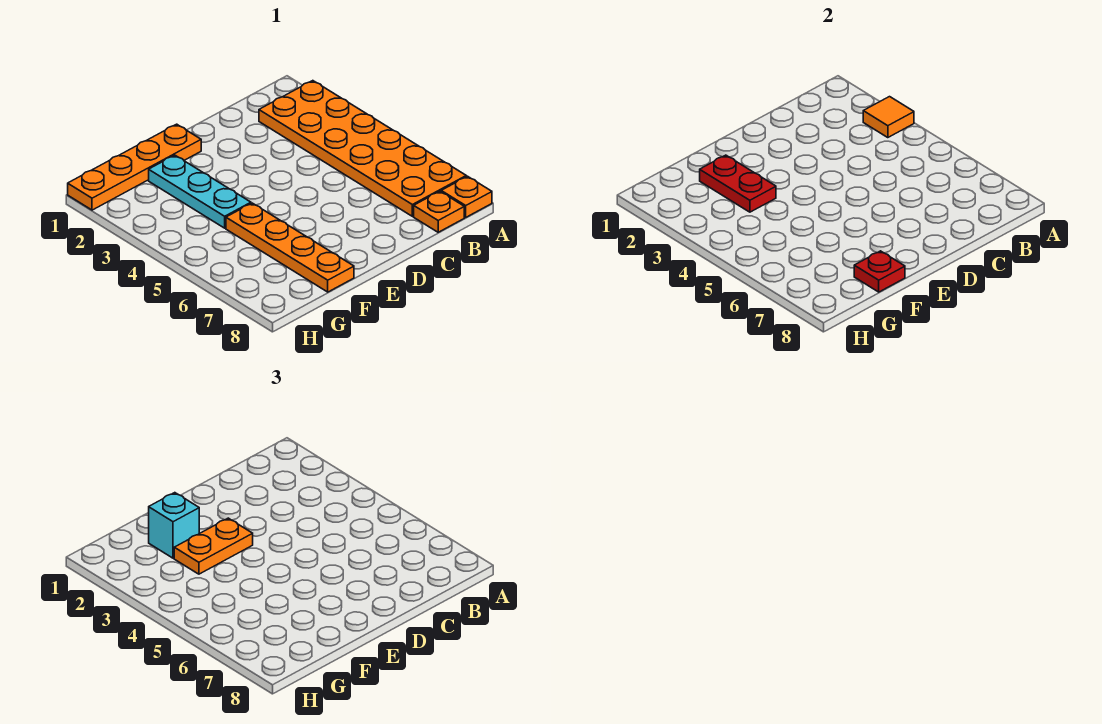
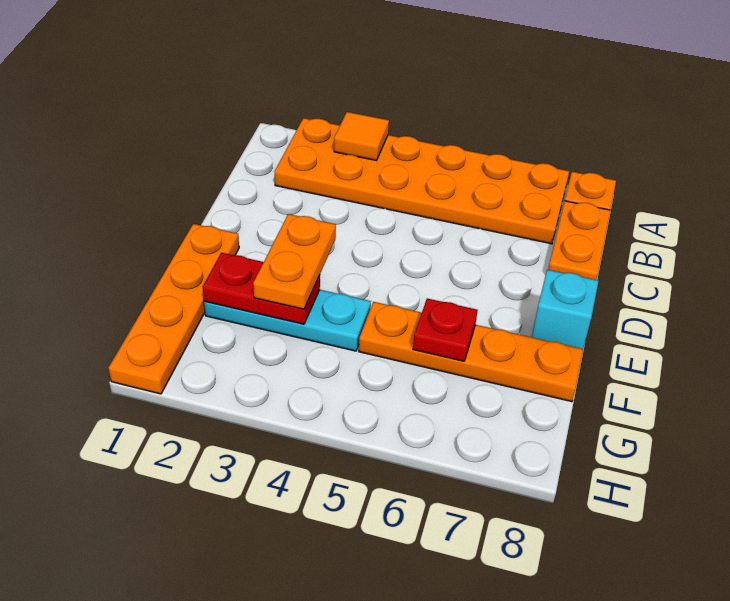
orange plate B8 level 1 -> orange plate B8:C8 level 1
cyan brick F2 level 3 -> cyan brick E8 level 1
red plate F8 level 2 -> red plate F6 level 2

